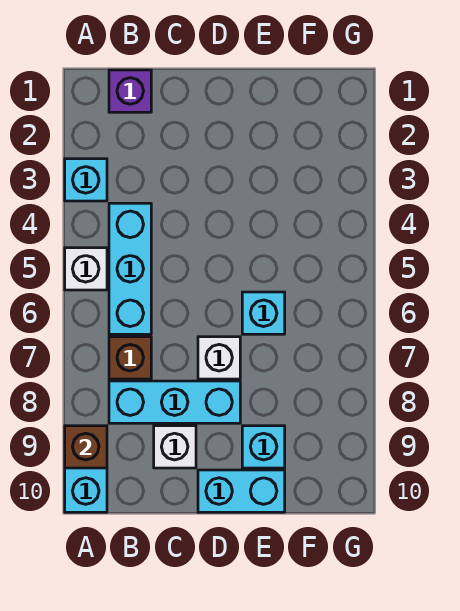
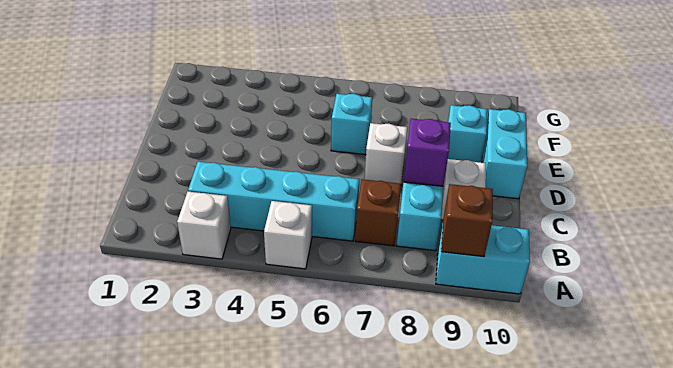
cyan brick A3 level 1 -> white brick A3 level 1
purple brick B1 level 1 -> purple brick C8 level 2
cyan brick B4:B6 level 1 -> cyan brick B3:B6 level 1

